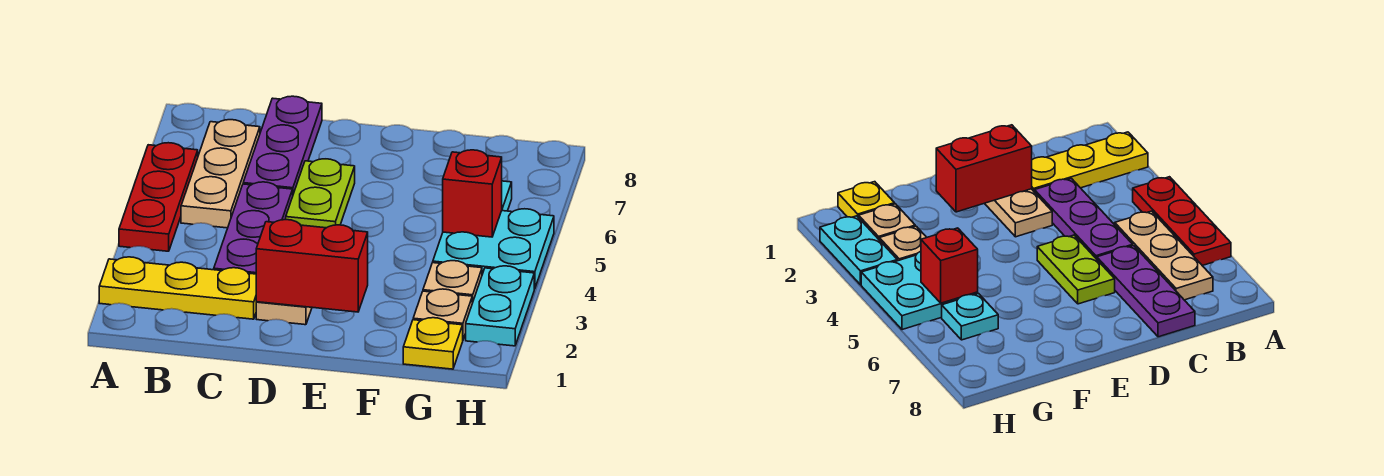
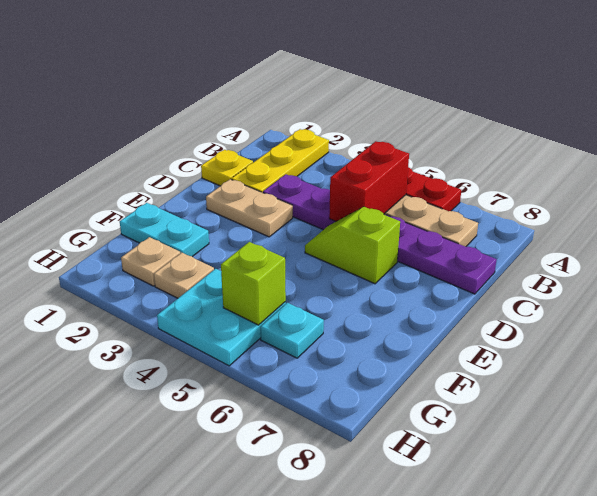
red brick D2:E2 level 2 -> red brick B5:C5 level 2
lime plate D5:D6 level 1 -> lime slope D5:D6 level 1 top 6
yellow plate G1 level 1 -> yellow plate C1 level 1
red brick G5 level 2 -> lime brick G5 level 2
cyan plate H2:H3 level 1 -> cyan plate F1:F2 level 1

